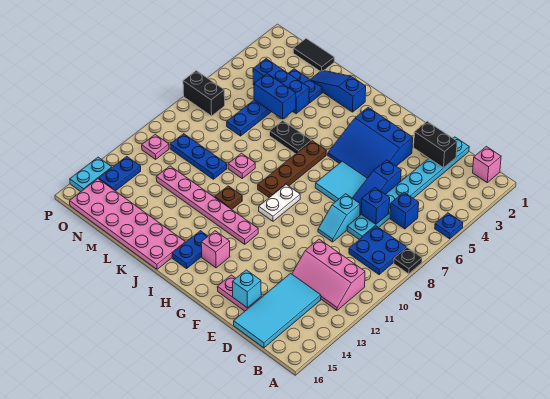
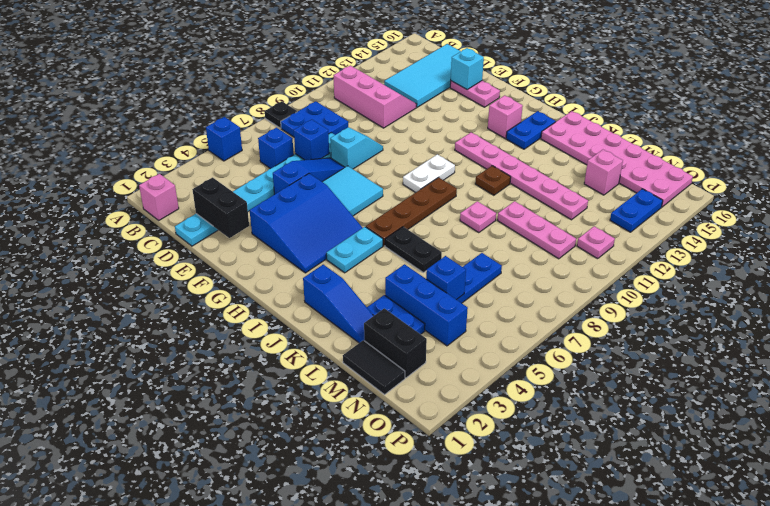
blue plate A5 level 1 -> blue brick A5 level 1
blue slope F3:H5 level 1 top 3 -> blue slope F3:H5 level 1 top F
blue brick L5:M5 level 2 -> blue brick M5 level 2
blue plate L10:N10 level 1 -> pink plate L10:N10 level 1
none -> pink brick M14 level 1
black brick O7:P7 level 1 -> black brick M2:N2 level 1
cyan plate P14:P15 level 1 -> cyan plate I4:I5 level 1

